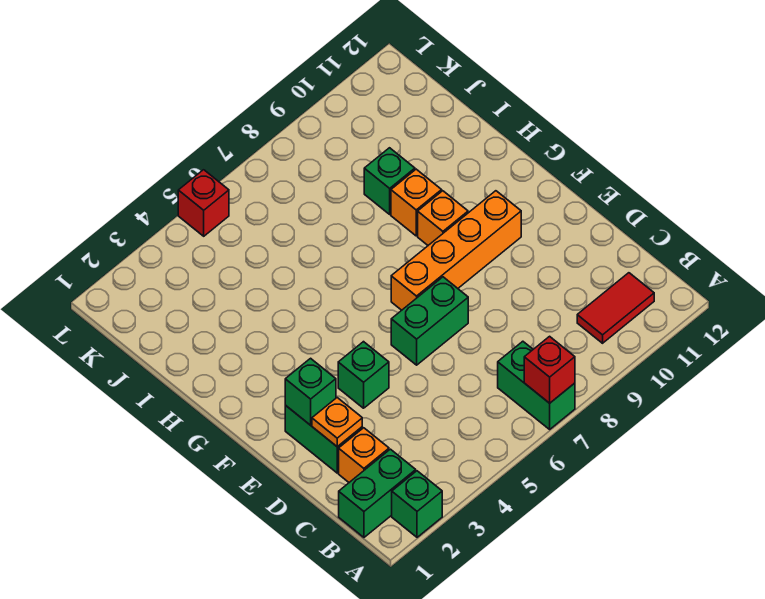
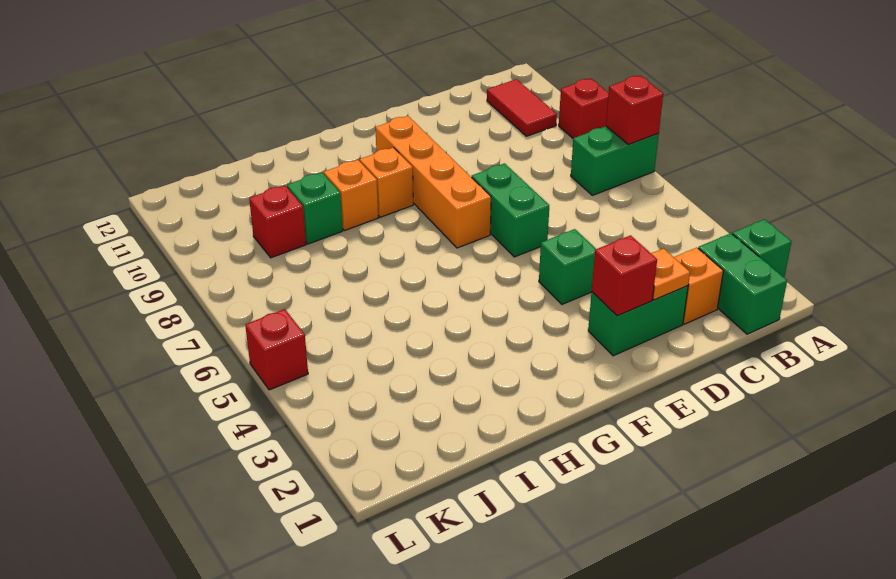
none -> red brick A9 level 1
green brick E2 level 2 -> red brick E2 level 2
none -> red brick J9 level 1

